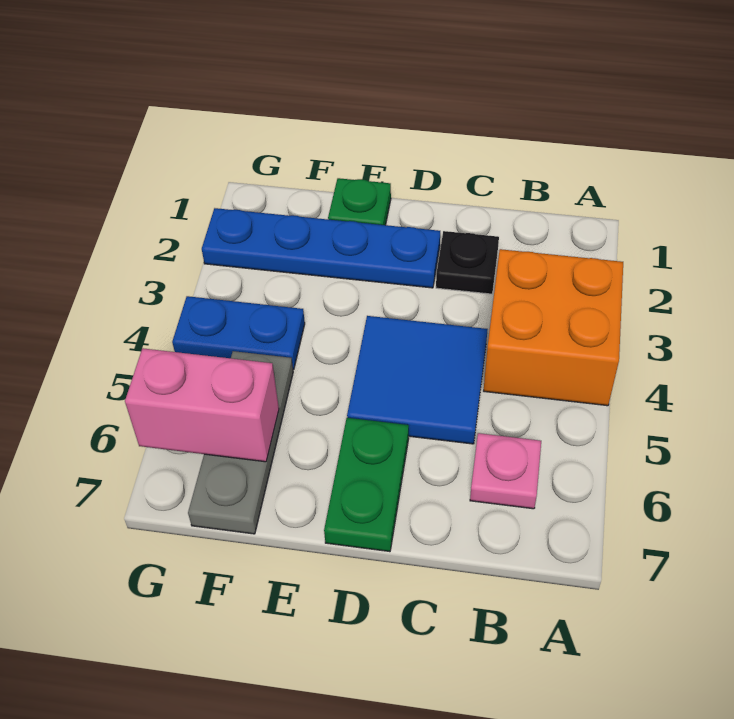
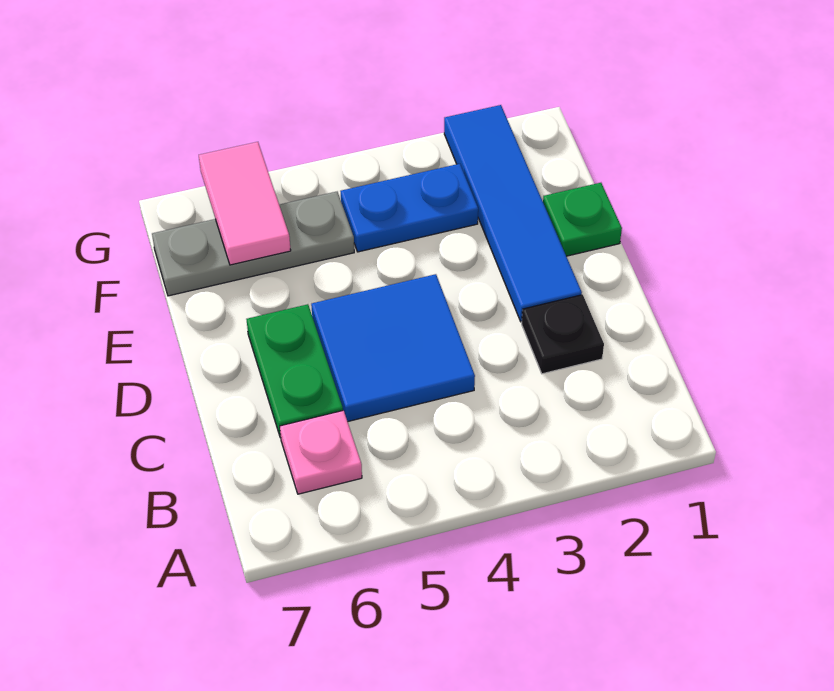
orange brick A3:B4 level 1 -> none
blue plate D2:G2 level 1 -> blue tile D2:G2 level 1
green plate D6:D7 level 1 -> green plate C6:D6 level 1
blue plate F4:G4 level 1 -> blue plate F3:F4 level 1
pink brick F6:G6 level 2 -> pink tile F6:G6 level 2

